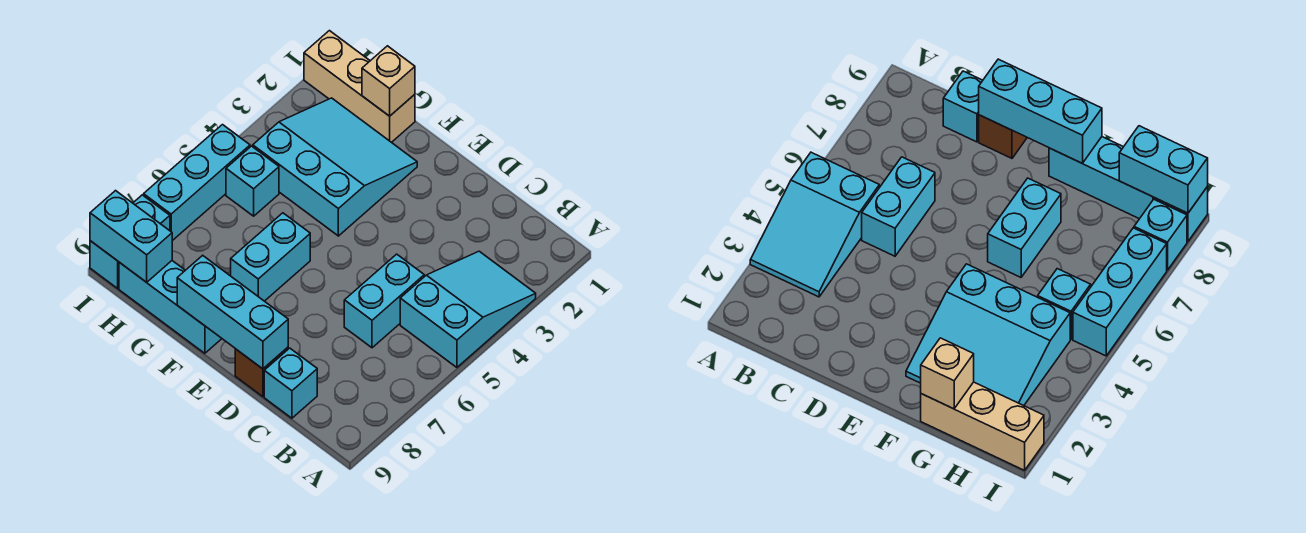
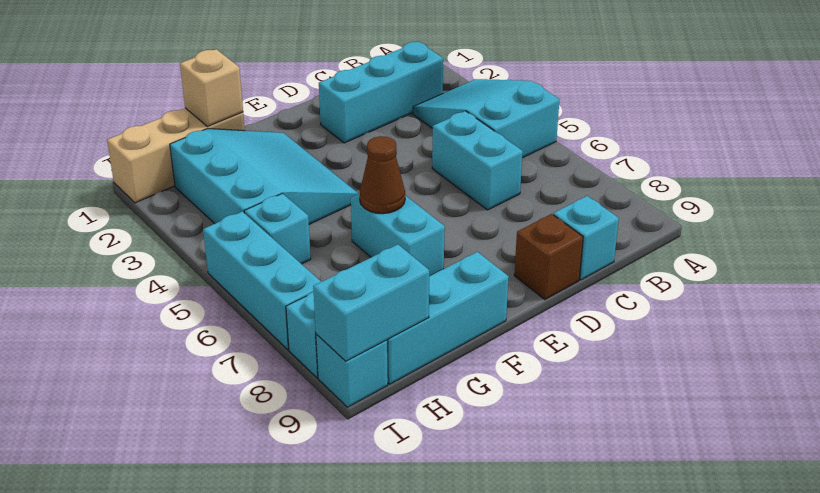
cyan brick D9:F9 level 2 -> cyan brick B2:D2 level 1
cyan slope F2:H4 level 1 top 4 -> cyan slope F2:H4 level 1 top H
none -> brown cone F6 level 2

